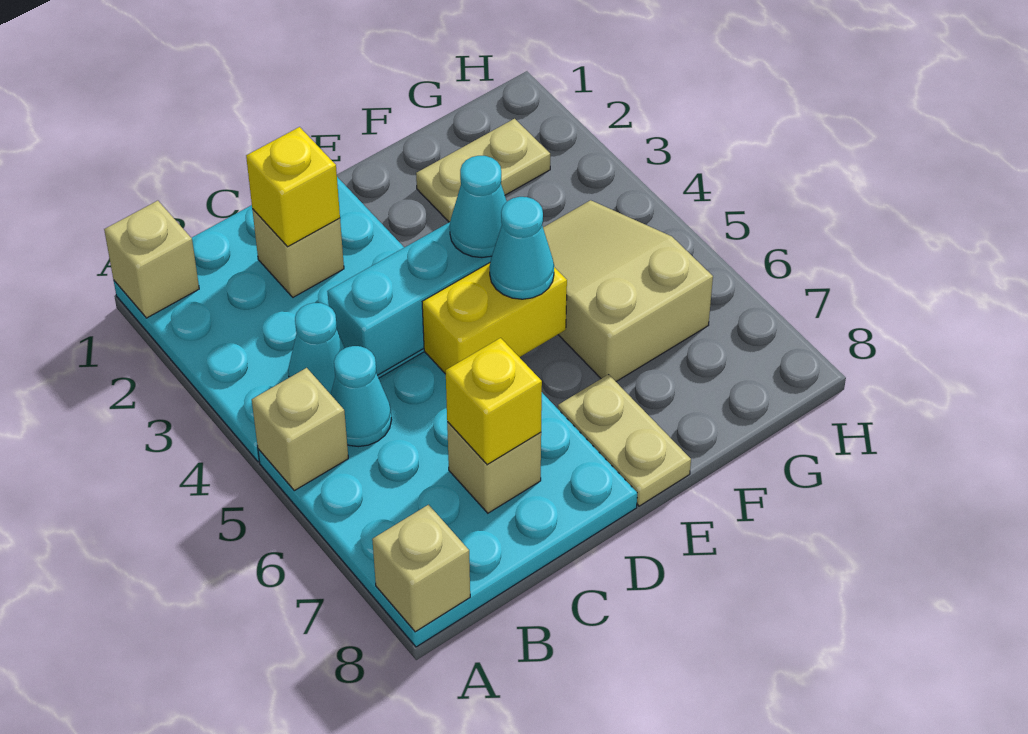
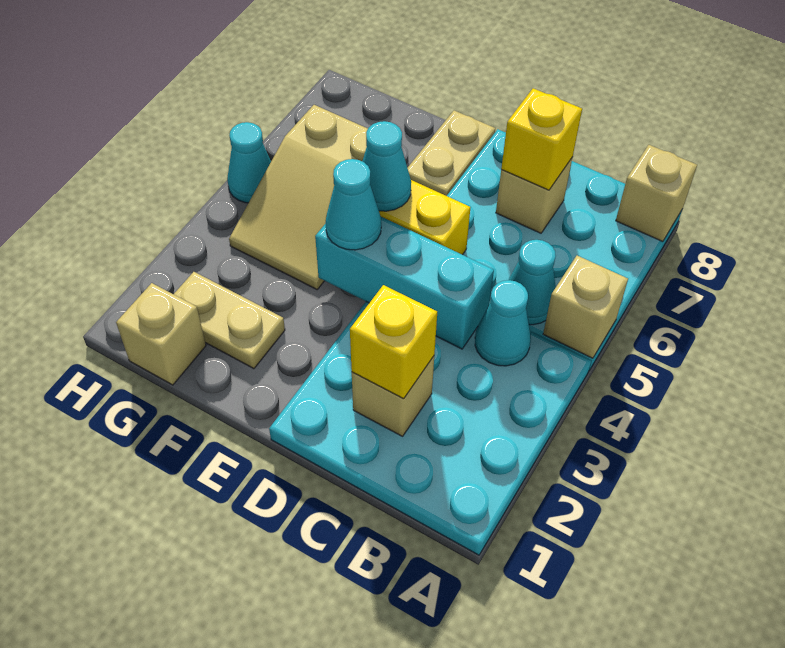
tan brick A1 level 2 -> tan brick G1 level 1
none -> cyan cone H5 level 1

